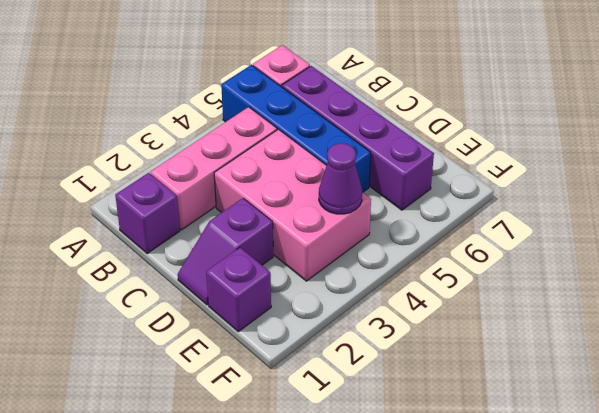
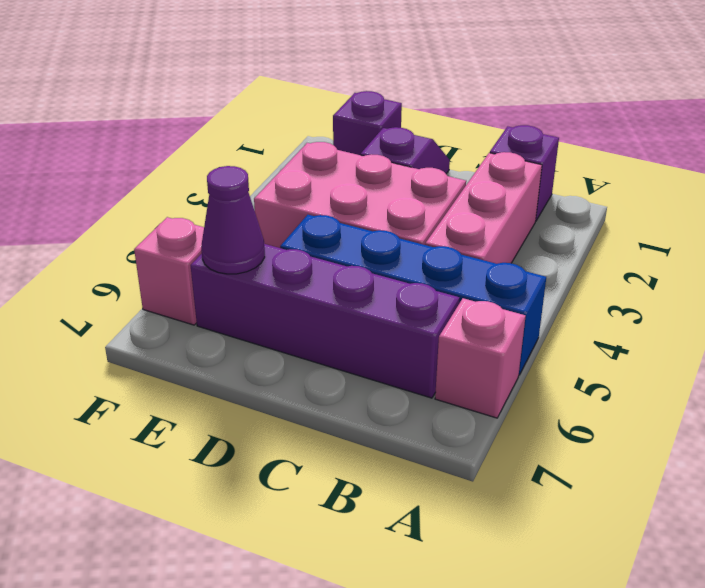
purple cone E4 level 2 -> purple cone E6 level 2
none -> pink brick F6 level 1

